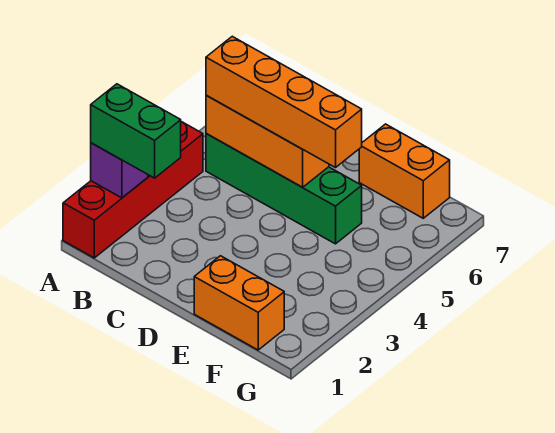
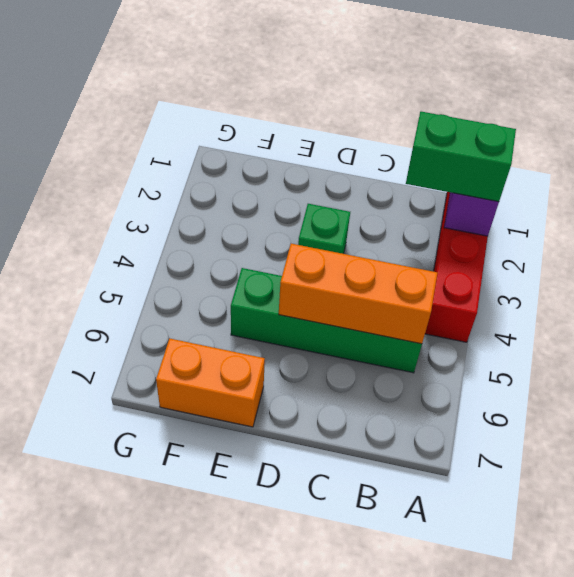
orange brick B5:E5 level 3 -> none
none -> green brick D3 level 1
orange brick E1:F1 level 1 -> none

